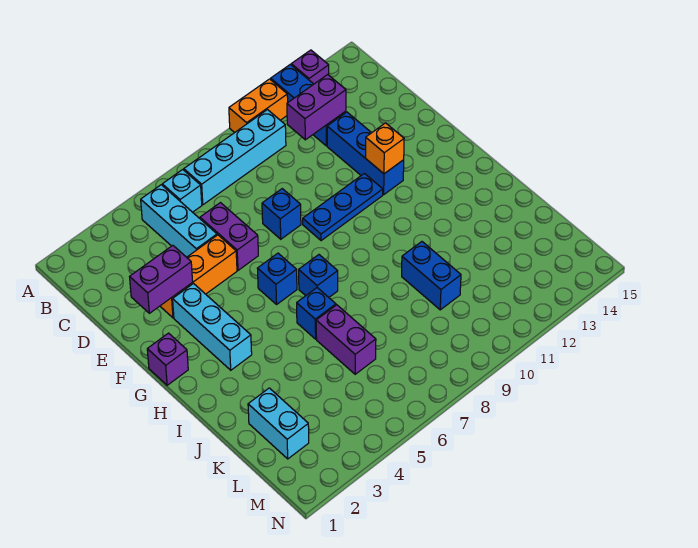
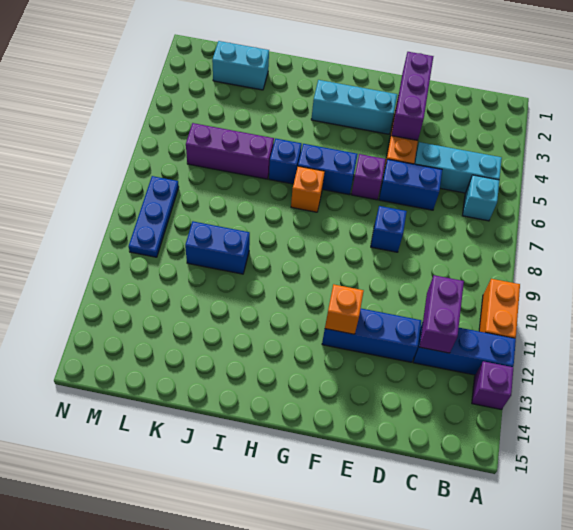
cyan brick B7:B10 level 1 -> none
purple brick D6:E6 level 1 -> blue brick D6:E6 level 1
purple brick E2:E3 level 2 -> purple brick E2:E4 level 2
blue plate F9:F11 level 1 -> blue plate M8:M10 level 1
purple brick G1 level 1 -> purple brick F6 level 1
blue brick G6 level 1 -> blue brick G6:H6 level 1
blue brick H7 level 1 -> orange brick H7 level 1
purple brick J6:K6 level 1 -> purple brick J6:L6 level 1

